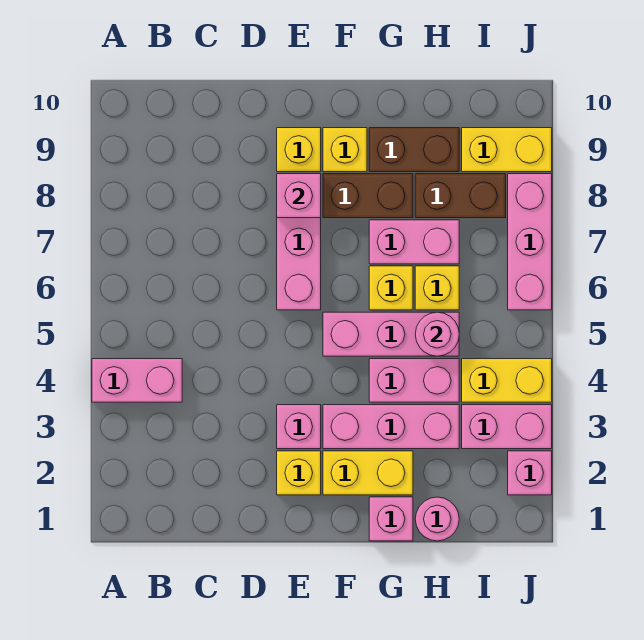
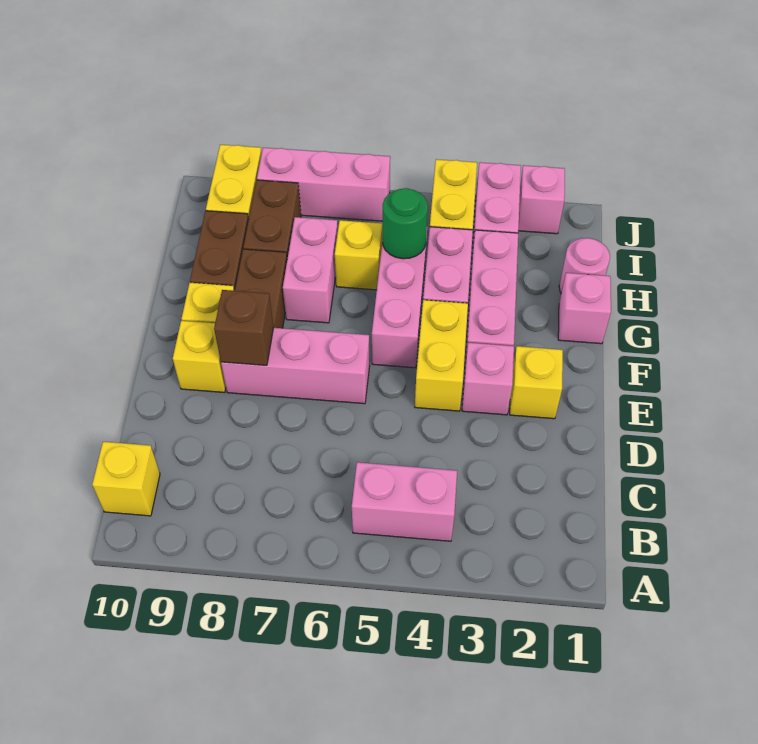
pink brick A4:B4 level 1 -> pink brick B4:B5 level 1
pink brick E8 level 2 -> brown brick E8 level 2
yellow brick F2:G2 level 1 -> yellow brick E4:F4 level 1
yellow brick G6 level 1 -> yellow brick B10 level 1
pink round brick H5 level 2 -> green round brick H5 level 2

